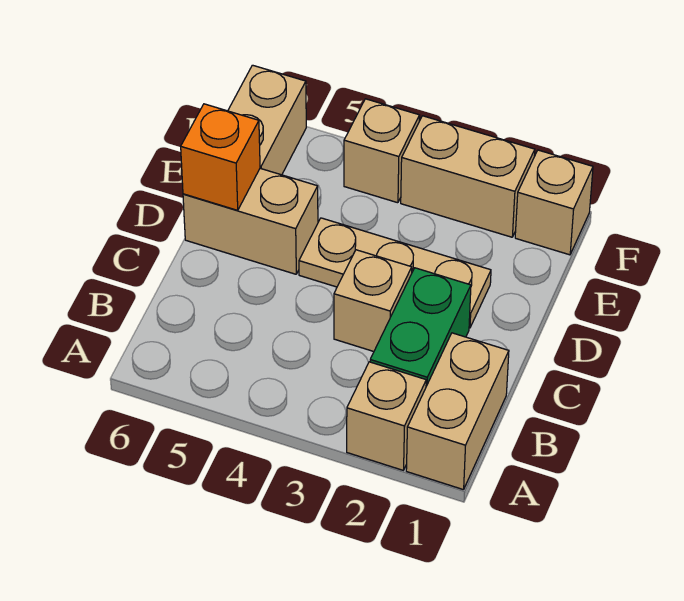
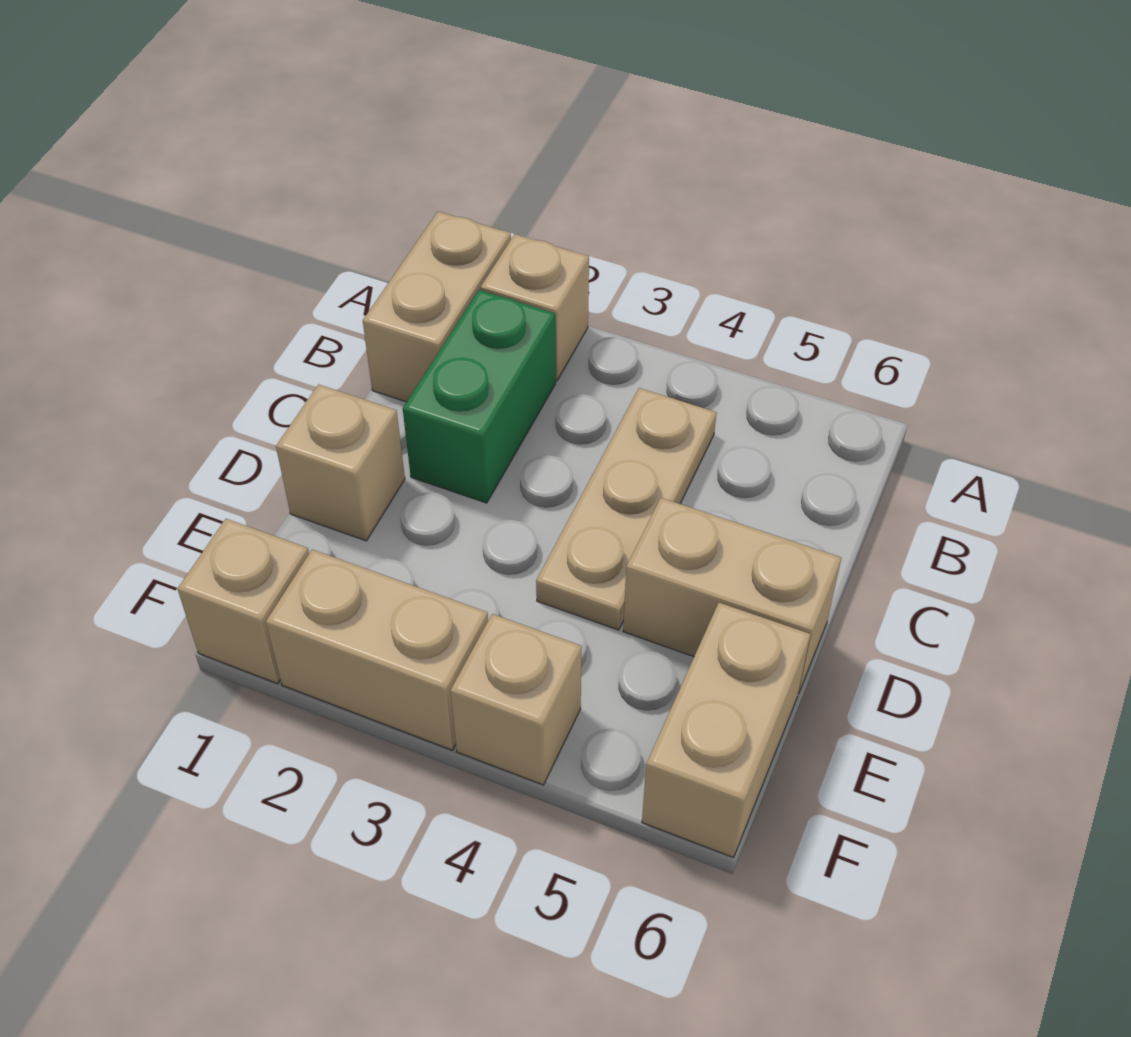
tan brick C3 level 1 -> tan brick D1 level 1
tan plate D2:D4 level 1 -> tan plate B4:D4 level 1
orange brick D6 level 2 -> none

